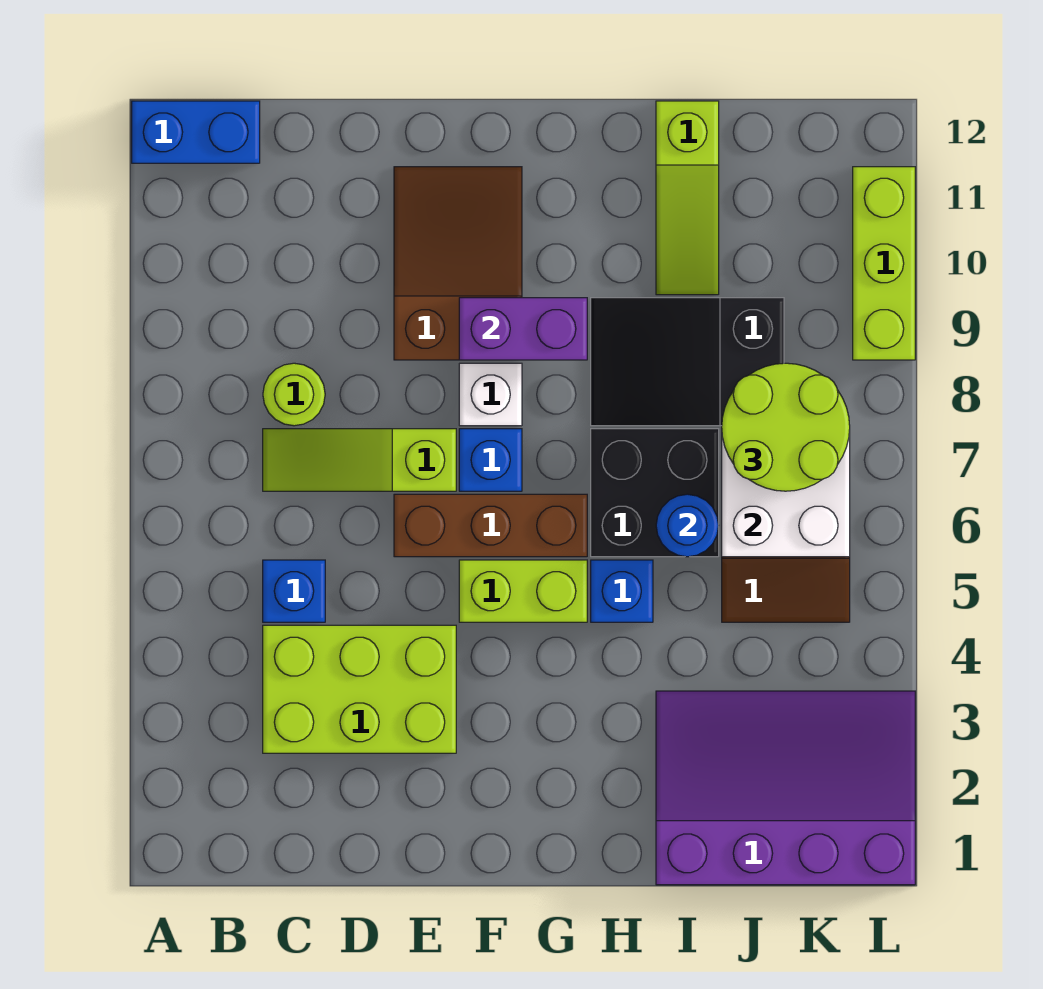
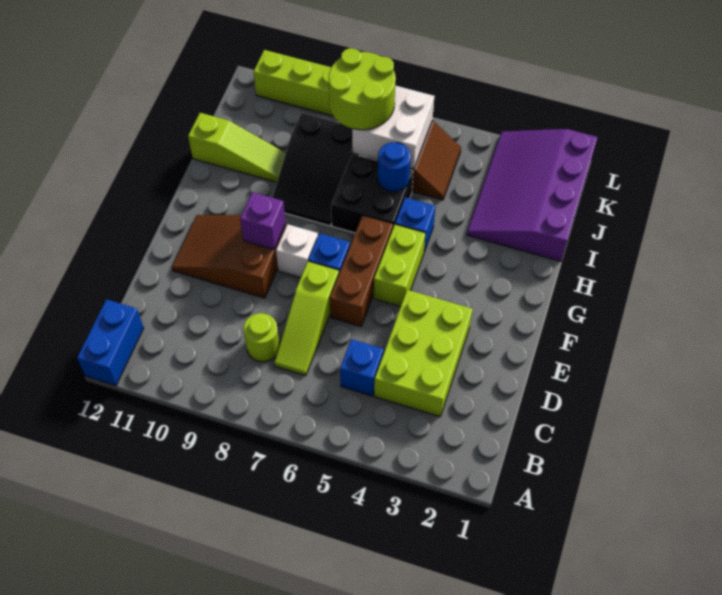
purple brick F9:G9 level 2 -> purple brick F9 level 2

